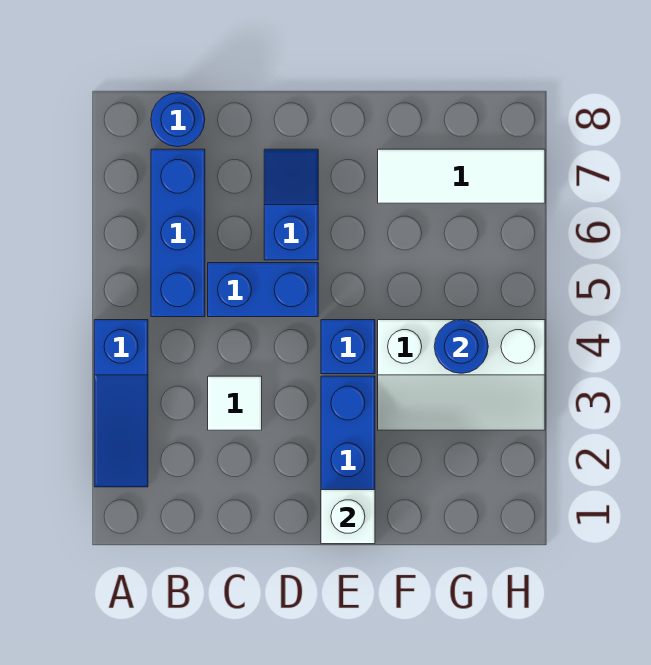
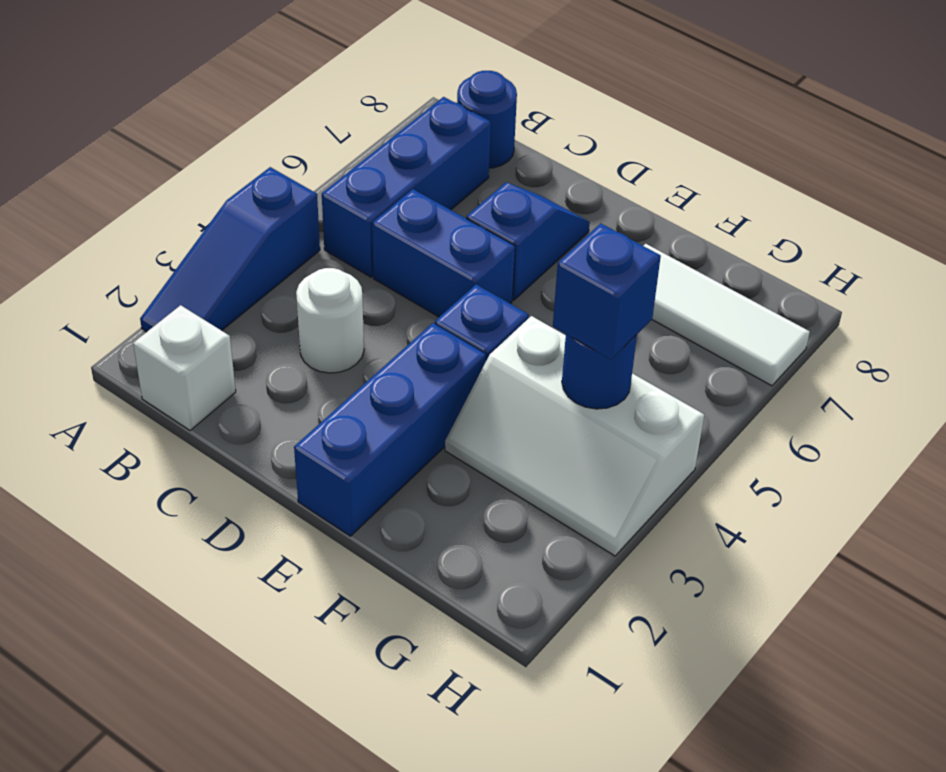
white tile C3 level 1 -> white round brick C3 level 1
white brick E1 level 2 -> white brick B1 level 1
none -> blue brick G4 level 3

